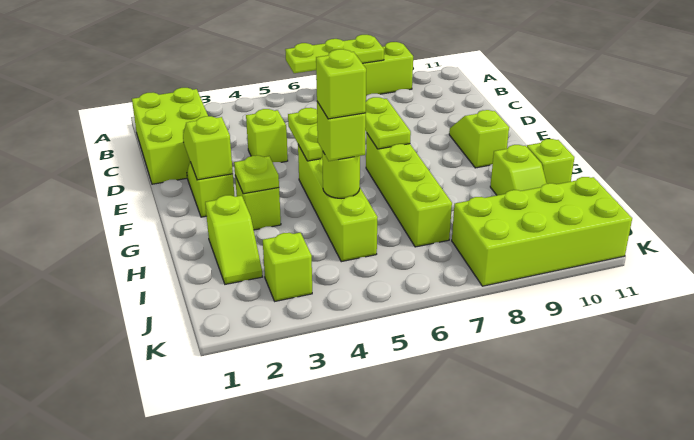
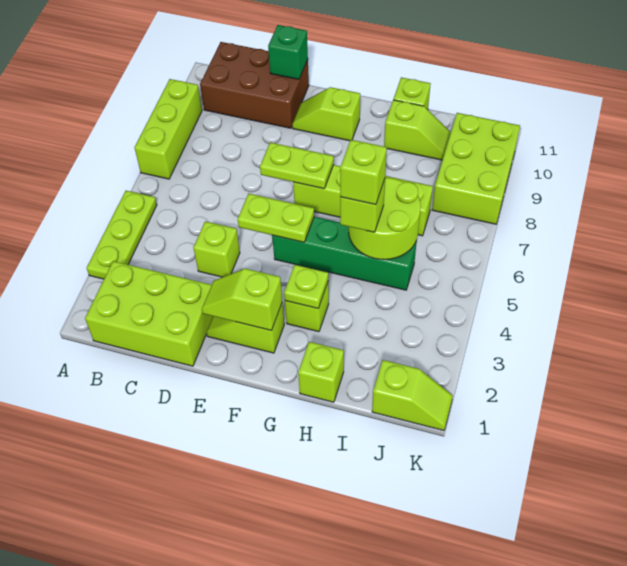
lime plate A6:A8 level 2 -> lime plate A3:A5 level 1
none -> brown brick B10:D11 level 1
none -> green brick D11 level 2
lime brick F5:I5 level 1 -> green brick F5:I5 level 1
lime slope H2:I2 level 1 top H -> lime slope J1:K1 level 1 top J
lime round brick H5 level 2 -> lime round brick H5:I6 level 2
lime brick J3 level 1 -> lime brick H1 level 1
lime brick J8:K11 level 1 -> lime brick J8:K10 level 1

